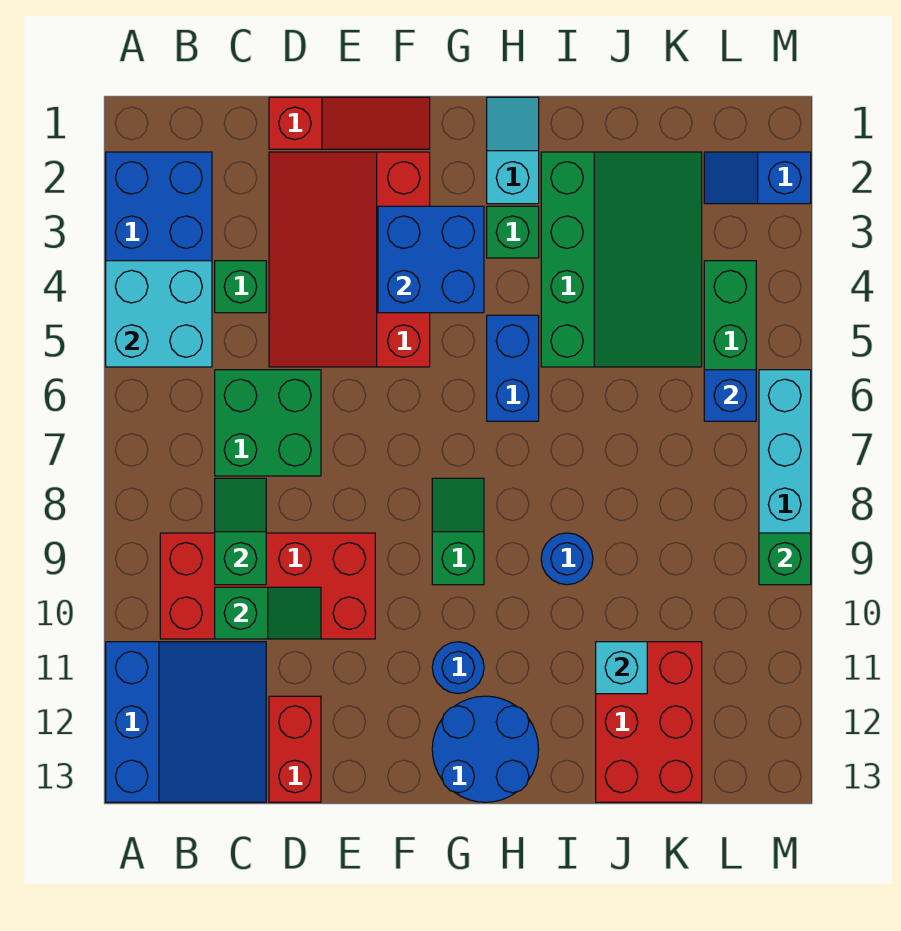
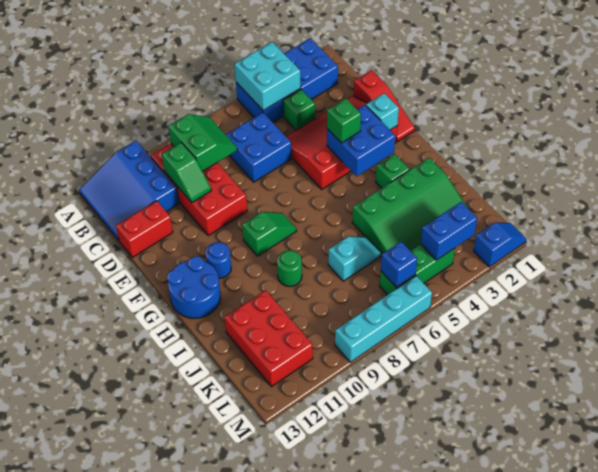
blue slope A11:C13 level 1 top A -> blue slope A11:C13 level 1 top 11
green brick C6:D7 level 1 -> blue brick C6:D7 level 1
green slope C8:C9 level 2 top 9 -> green slope B8:C9 level 2 top 9
cyan slope H1:H2 level 1 top 2 -> cyan slope J6:J7 level 1 top 7
blue brick H5:H6 level 1 -> blue brick L3:L4 level 2
blue round brick I9 level 1 -> green round brick I9 level 1
red brick J11:K13 level 1 -> red brick J11:L12 level 1
cyan brick J11 level 2 -> cyan brick F2 level 2
blue slope L2:M2 level 1 top M -> blue slope M1:M2 level 1 top 2
green brick M9 level 2 -> green brick F4 level 3

